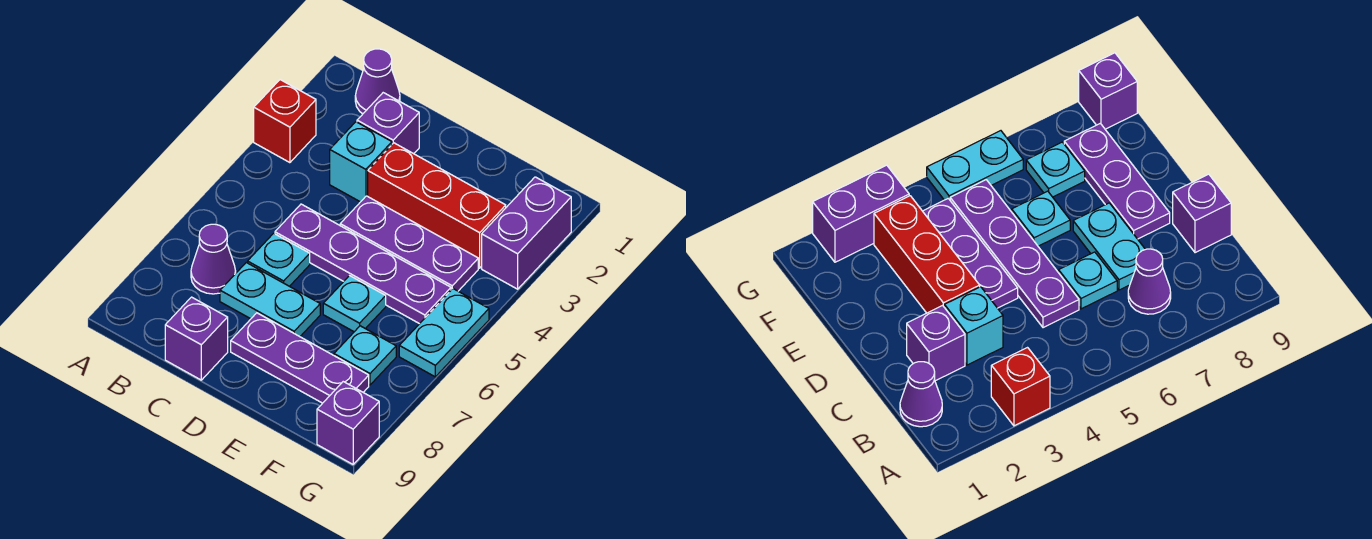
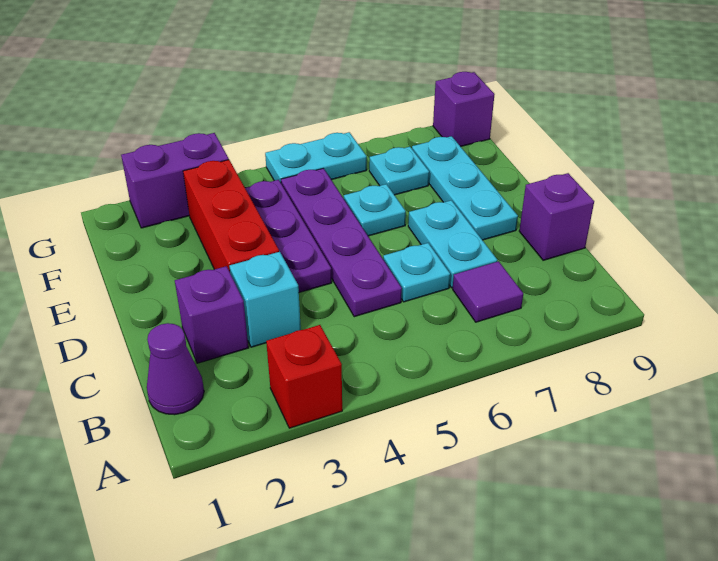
purple cone B7 level 1 -> purple tile B7 level 1
purple plate D8:F8 level 1 -> cyan plate D8:F8 level 1

